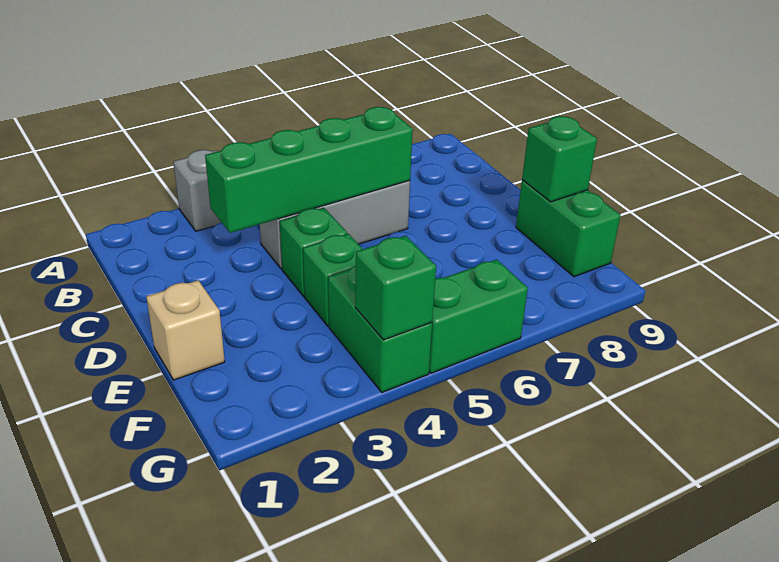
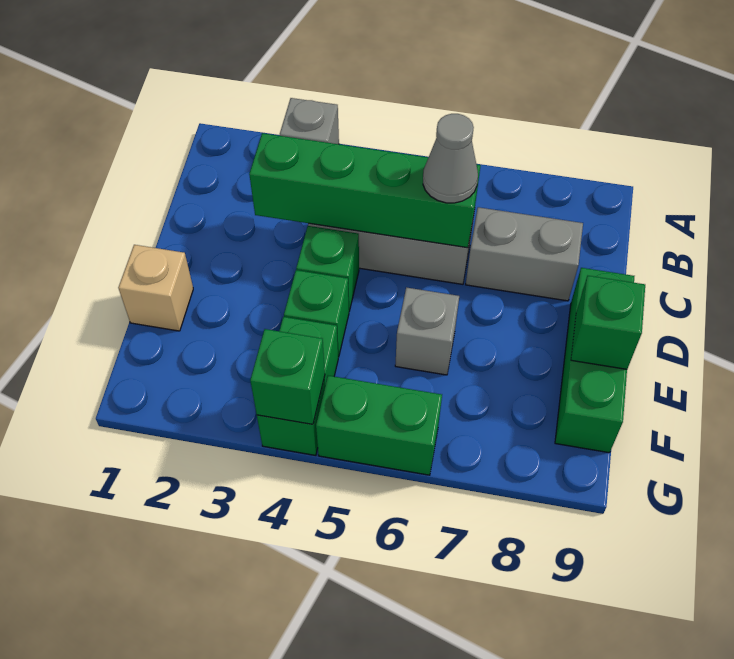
none -> grey cone C6 level 3
none -> grey brick C7:C8 level 1
none -> grey brick E6 level 1
green brick E9:F9 level 1 -> green brick D9:F9 level 1

